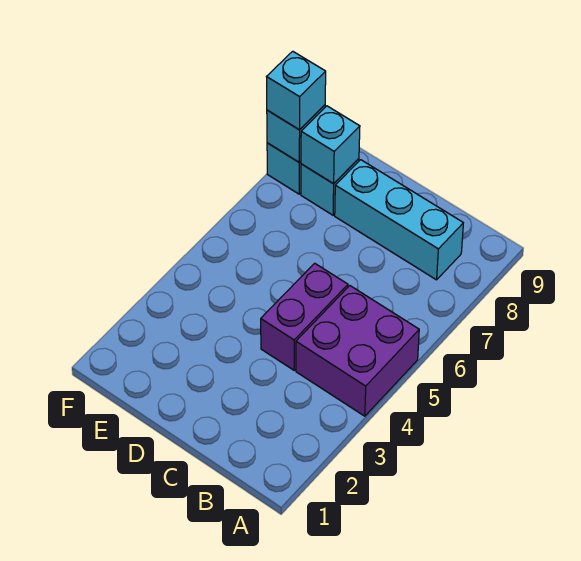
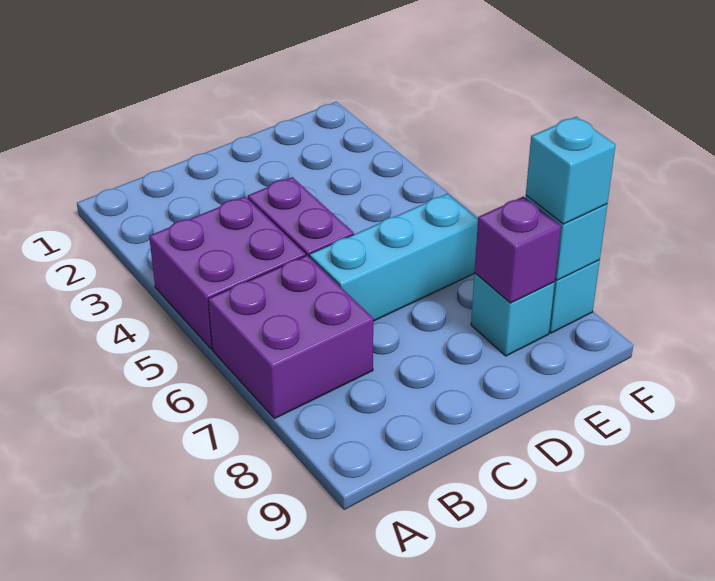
none -> purple brick A6:B7 level 1
cyan brick B8:D8 level 1 -> cyan brick C6:E6 level 1
cyan brick E8 level 2 -> purple brick E8 level 2

